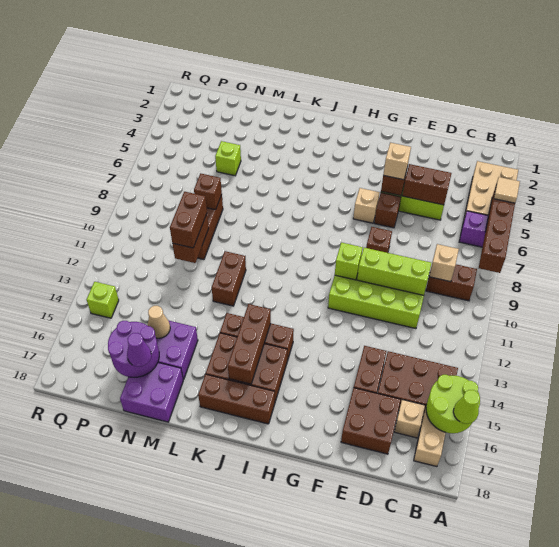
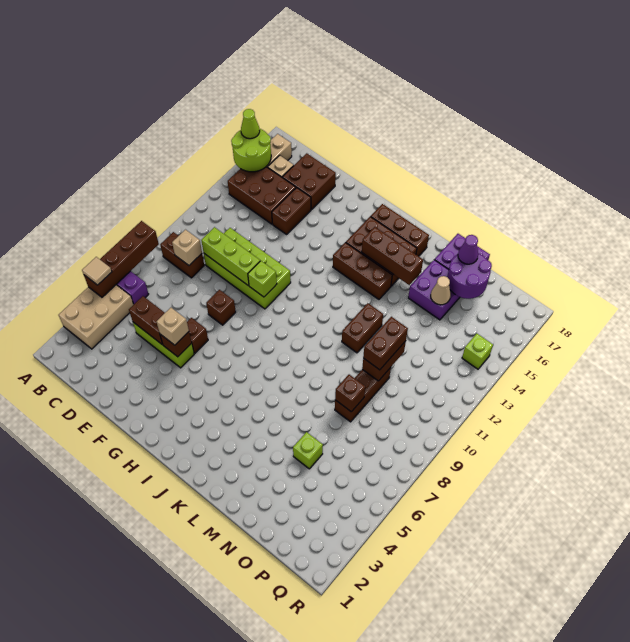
tan brick G6 level 1 -> none
brown brick J14:J16 level 2 -> brown brick J15:L15 level 2

